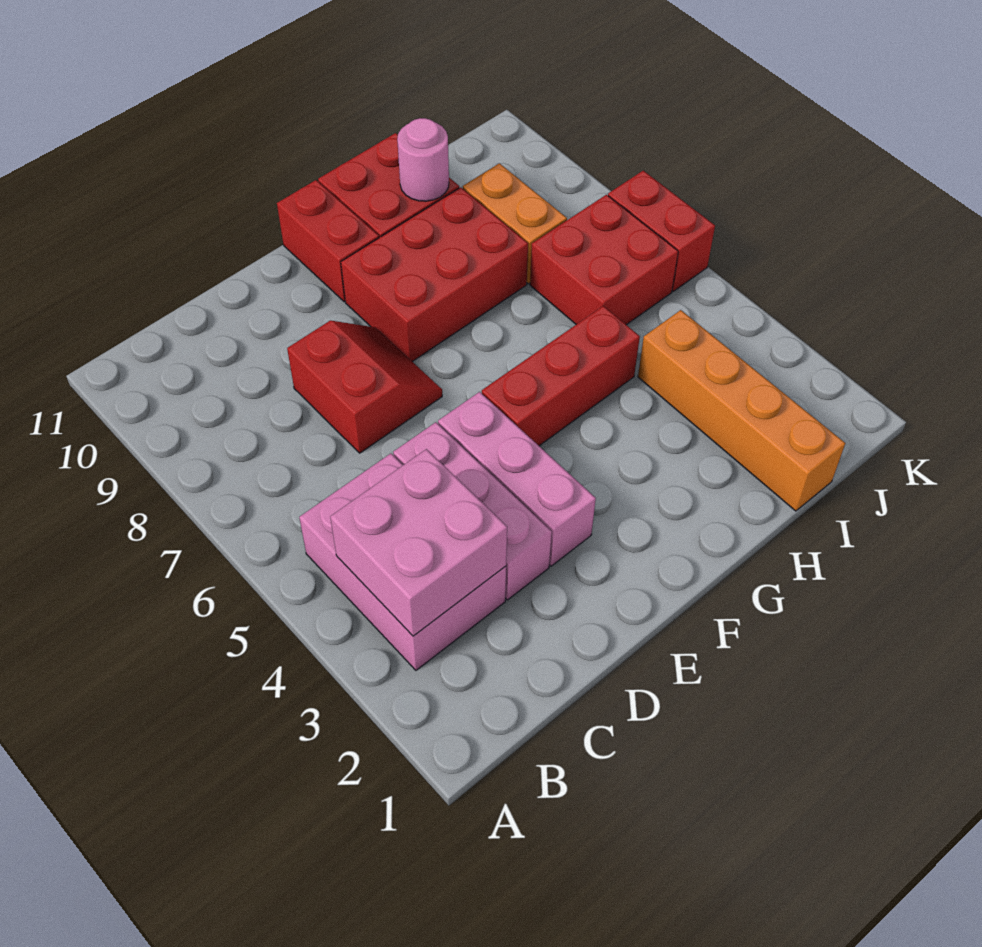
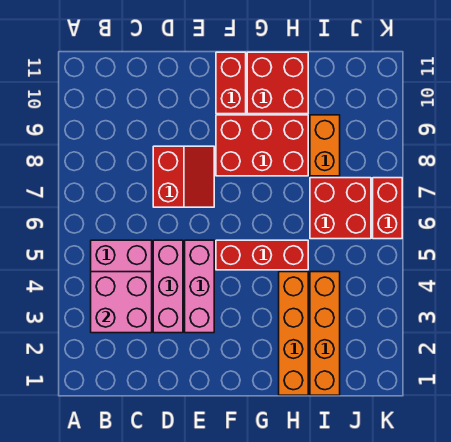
none -> orange brick H1:H4 level 1
pink round brick H10 level 2 -> none

